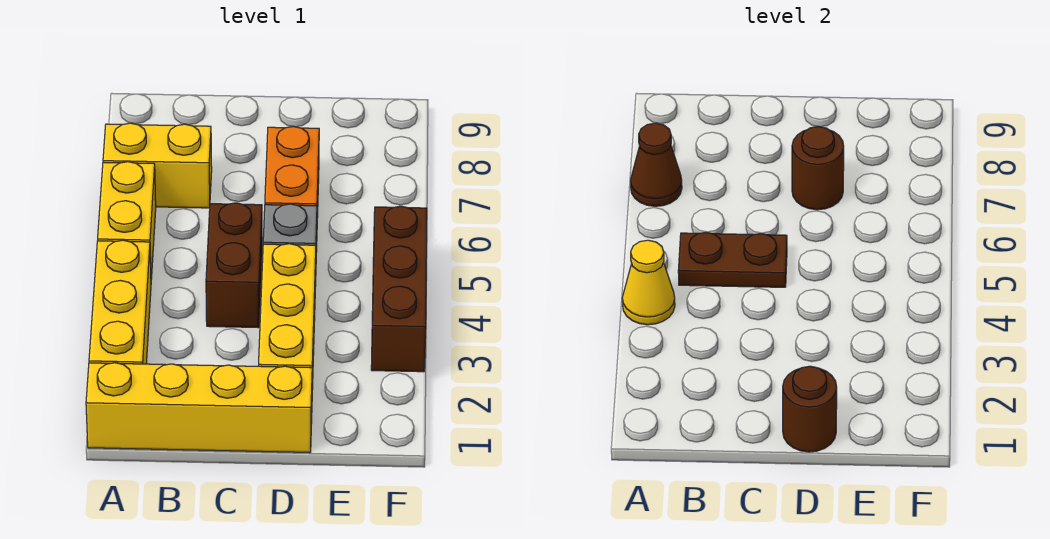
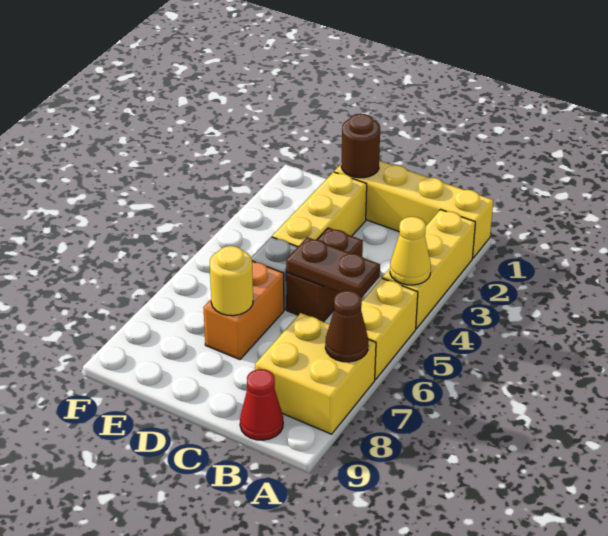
yellow brick A7:B7 level 1 -> yellow brick A7:B8 level 1
none -> red cone B9 level 1
brown round brick D7 level 2 -> yellow round brick D7 level 2
brown brick F3:F5 level 1 -> none

